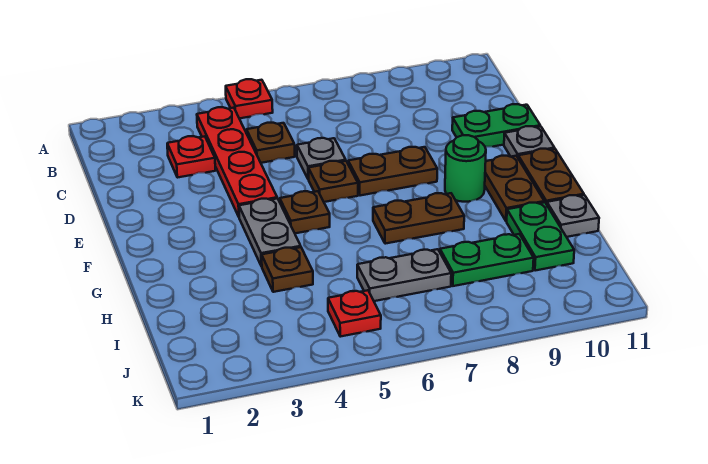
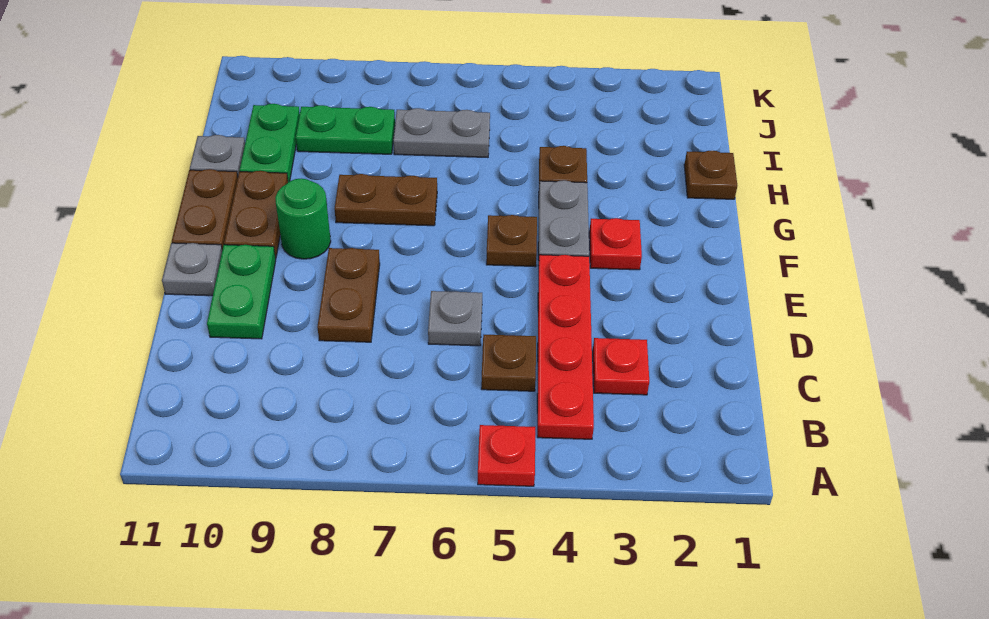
green plate D10:D11 level 1 -> green plate D10:E10 level 1
brown plate E6 level 1 -> brown plate H1 level 1
brown plate E7:E8 level 1 -> brown plate D8:E8 level 1
red plate J5 level 1 -> red plate F3 level 1

